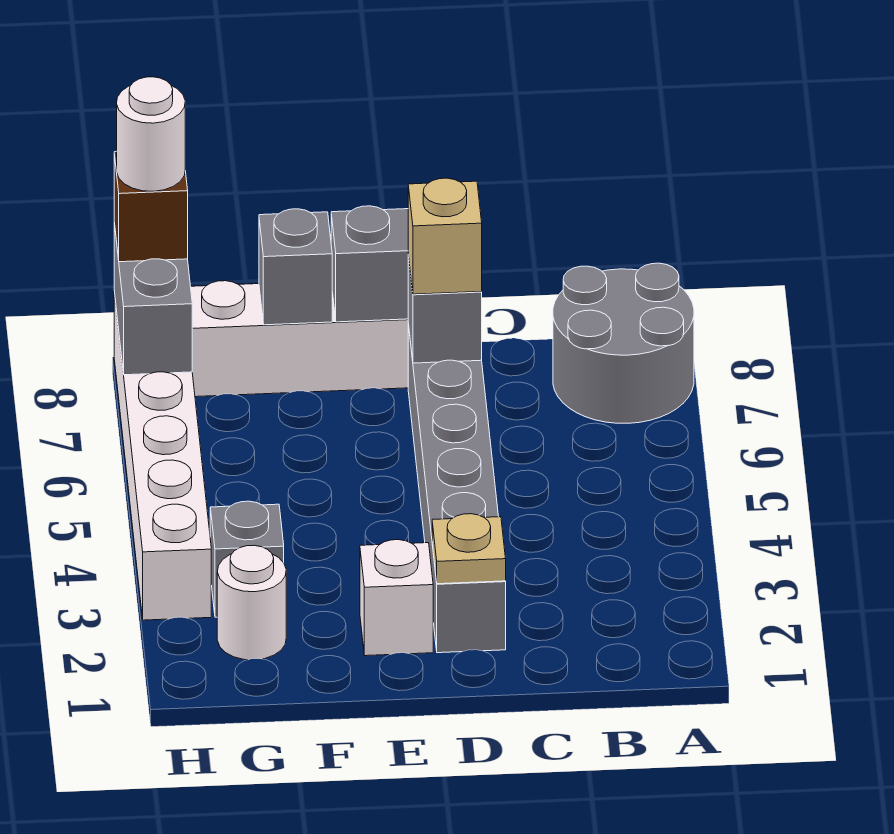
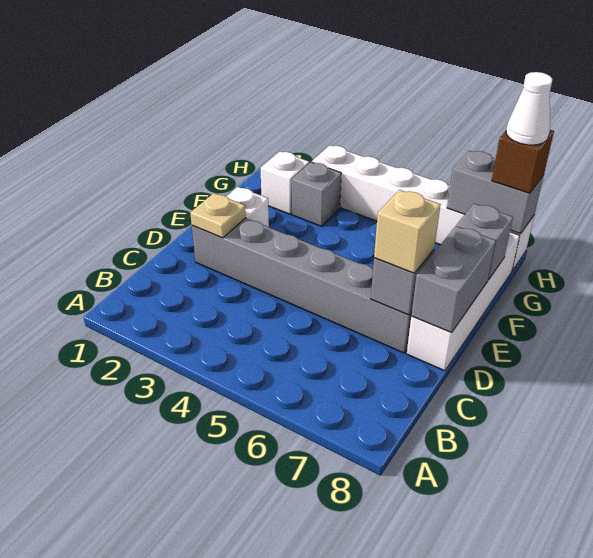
grey round brick A7:B8 level 1 -> none
white round brick G2 level 1 -> white brick G2 level 1
white round brick H8 level 4 -> white cone H8 level 4

